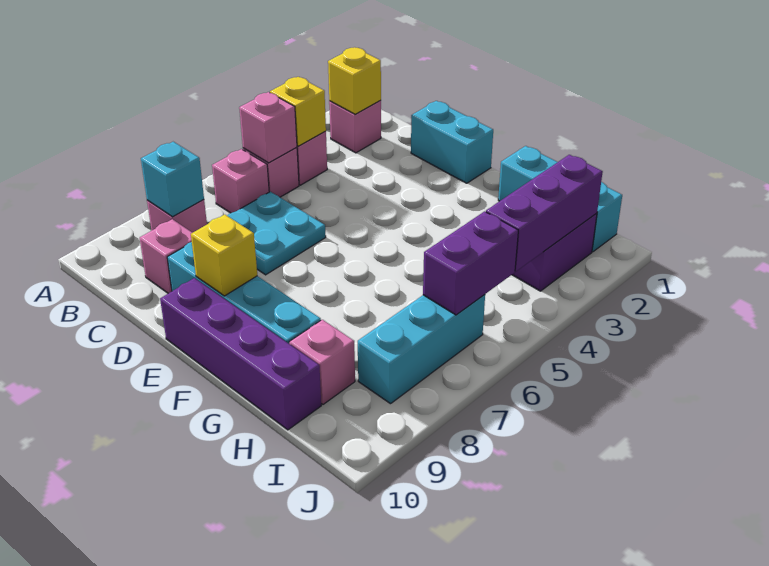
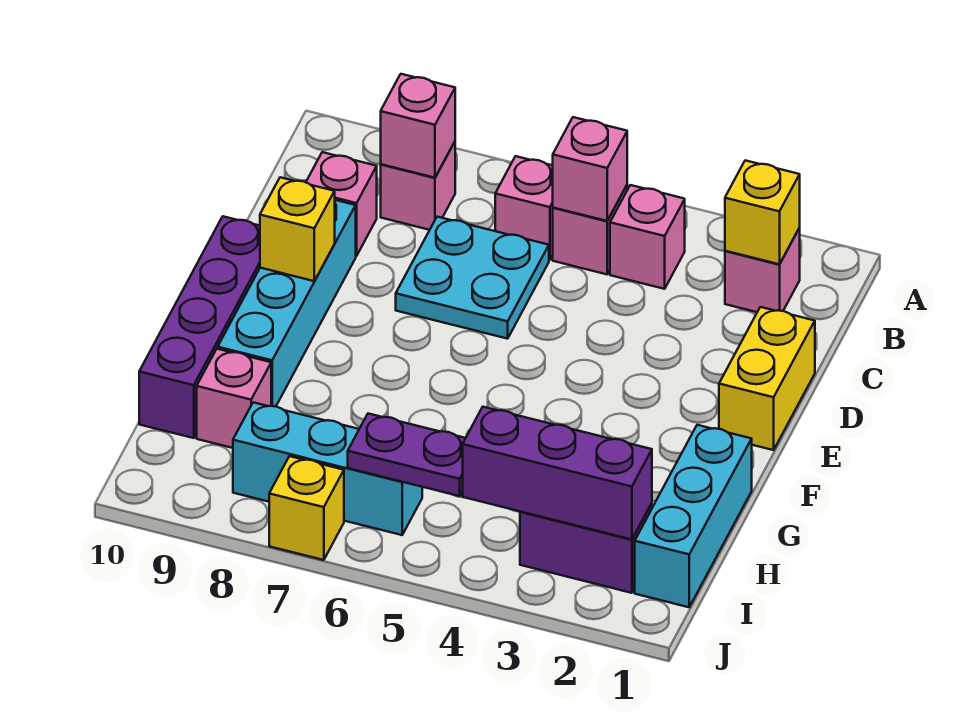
yellow brick B4 level 2 -> yellow brick J7 level 1
cyan brick B8 level 2 -> pink brick B8 level 2
cyan brick D1:E1 level 1 -> yellow brick D1:E1 level 1
purple brick I5:I6 level 2 -> purple plate I5:I6 level 2

